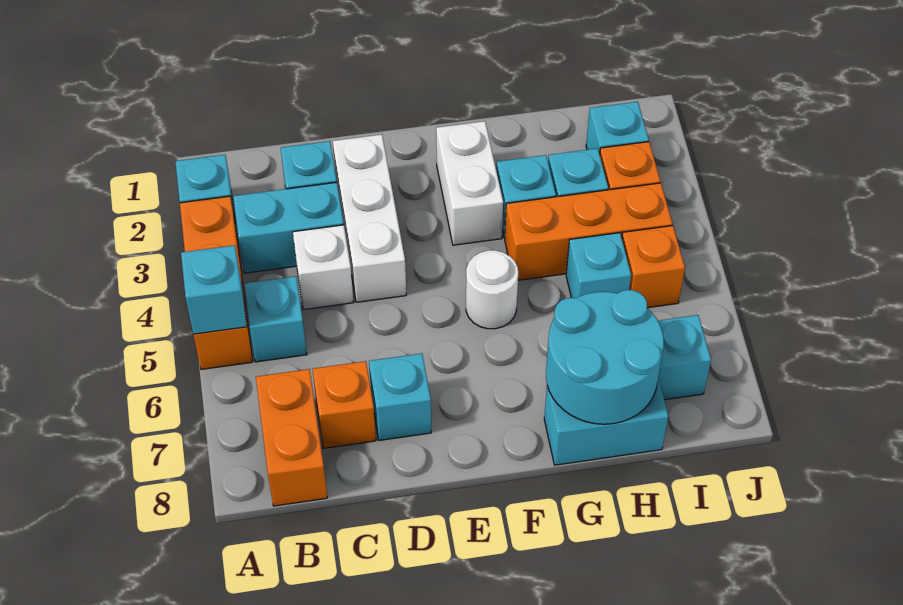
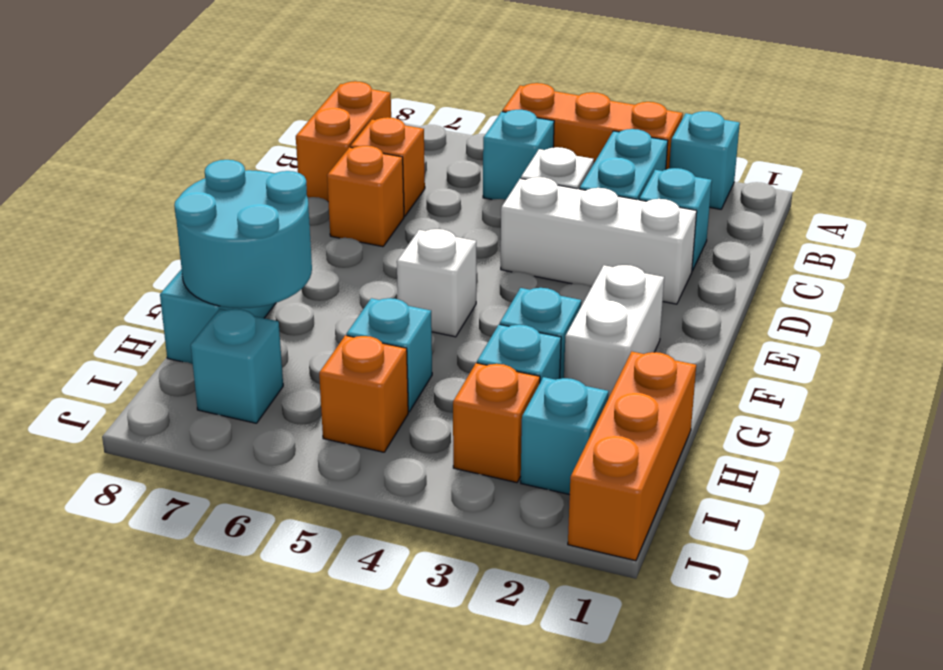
cyan brick A5 level 2 -> none
orange brick B7:B8 level 1 -> orange brick B8:C8 level 1
cyan brick D7 level 1 -> orange brick D7 level 1
white brick F2:F3 level 1 -> white brick F2:G2 level 1
white round brick F5 level 1 -> white brick F5 level 1
orange brick G4:I4 level 1 -> orange brick H1:J1 level 1

